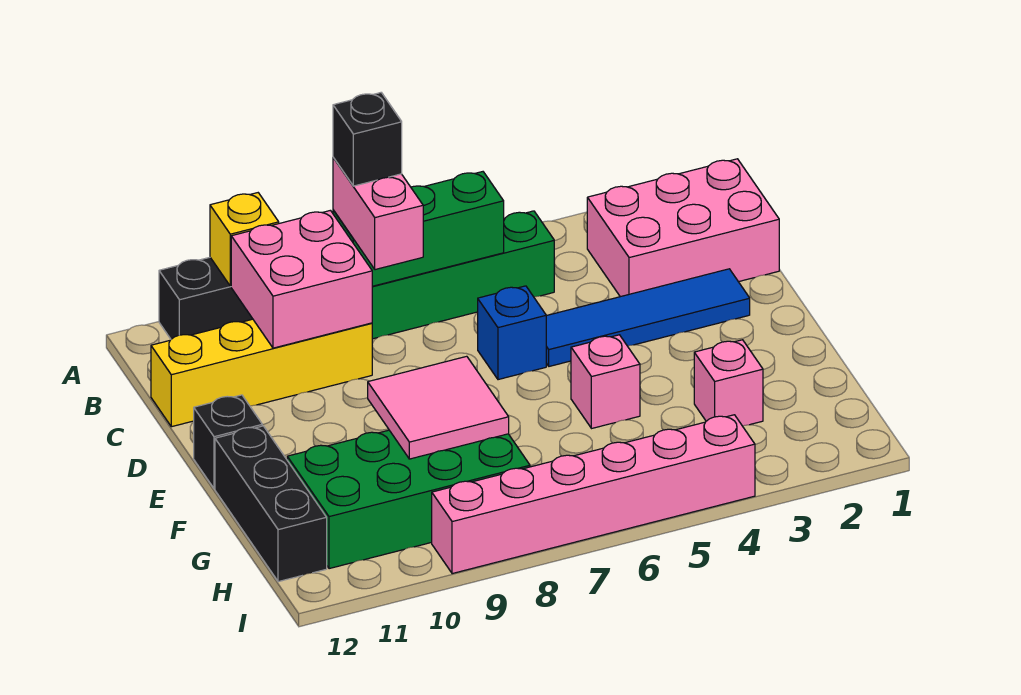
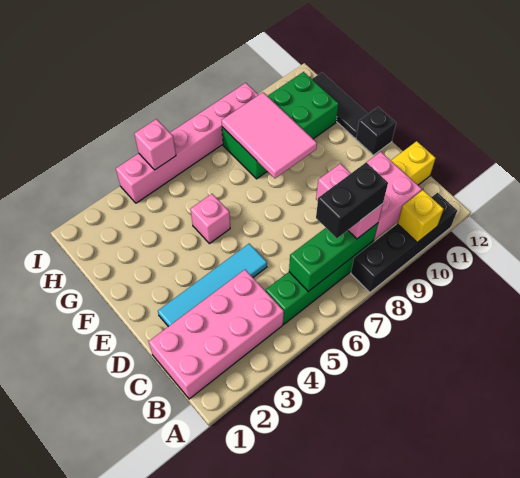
pink brick B1:C3 level 1 -> pink brick B1:C4 level 1
black brick B8 level 4 -> black brick B7:B8 level 4
blue tile D2:D5 level 1 -> cyan tile D2:D5 level 1
blue brick D6 level 1 -> none
pink tile F8:G9 level 2 -> pink tile F8:H9 level 2
black brick F12:H12 level 1 -> black tile F12:H12 level 1
pink brick G3 level 1 -> pink brick I5 level 2

